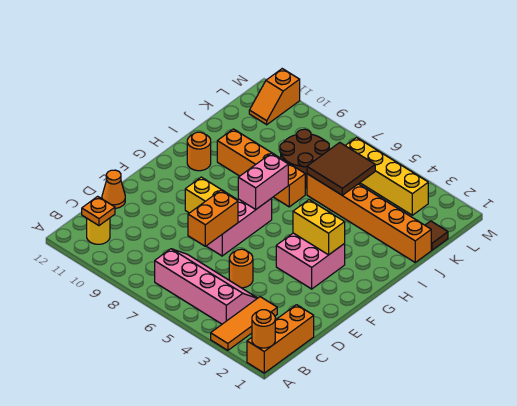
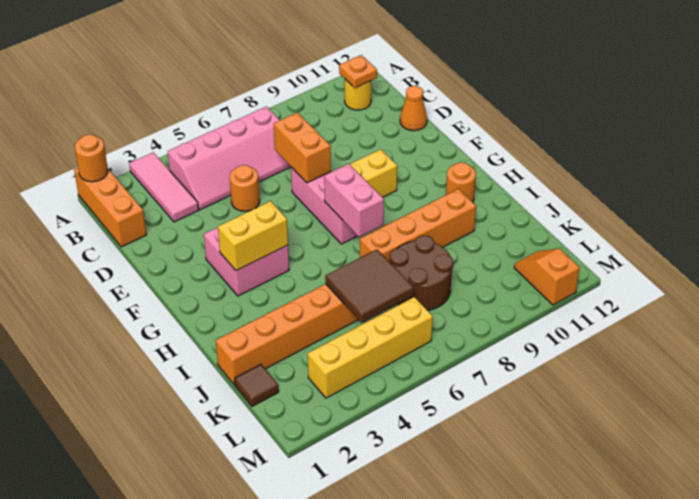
orange tile A3:C3 level 1 -> pink tile A3:C3 level 1

